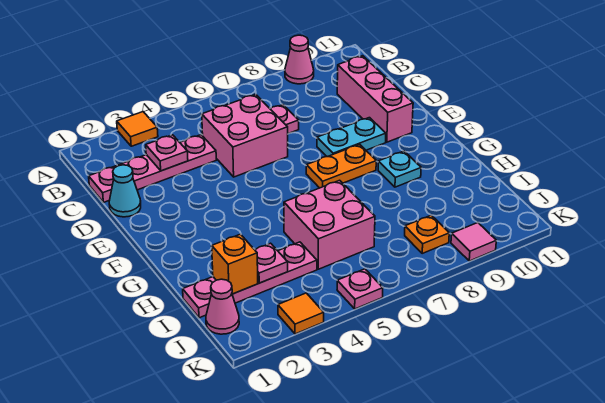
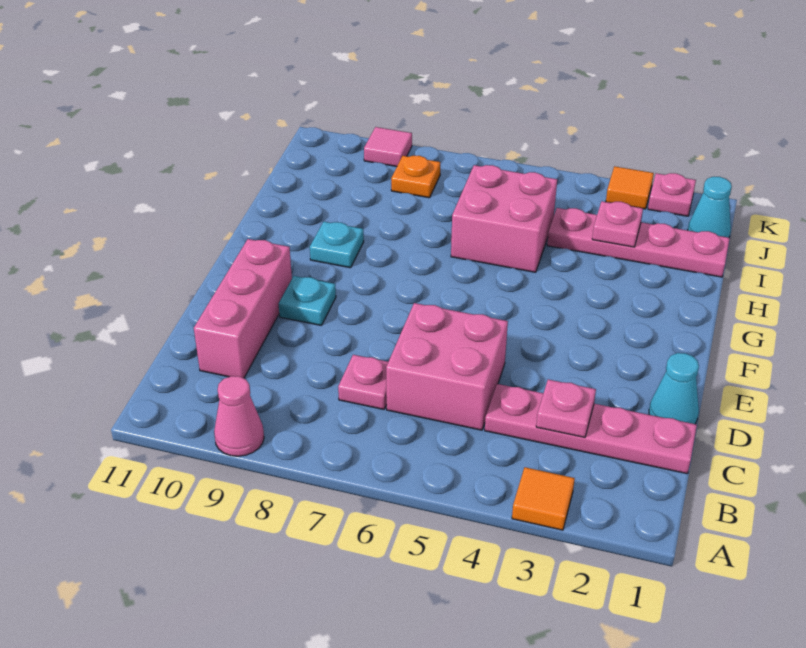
cyan plate E8:E9 level 1 -> cyan plate E9 level 1
orange plate F7:F8 level 1 -> none
orange brick I2 level 2 -> none
pink cone J1 level 1 -> cyan cone J1 level 1
pink plate K5 level 1 -> pink plate K2 level 1

